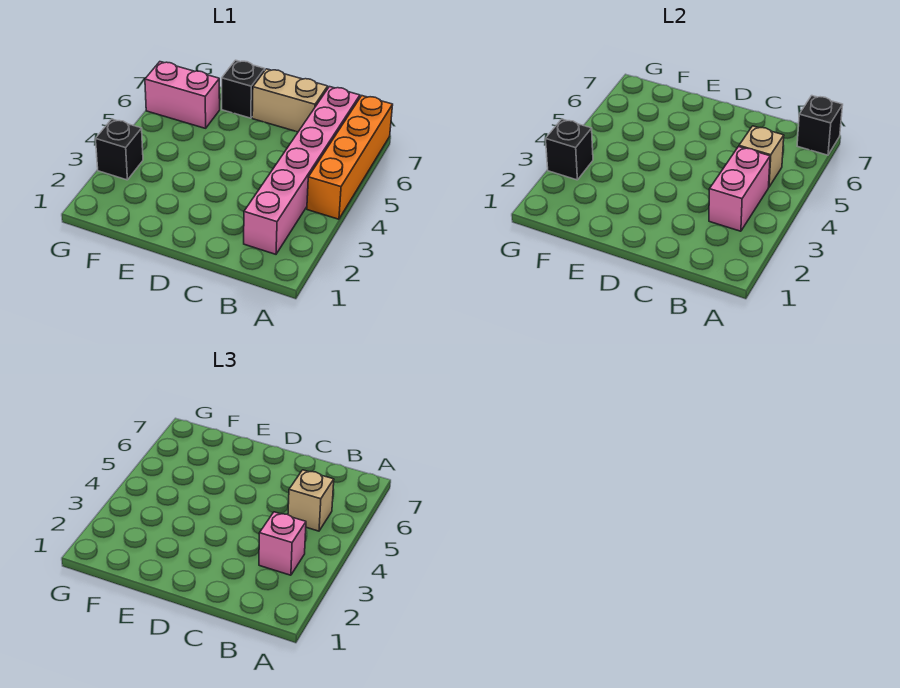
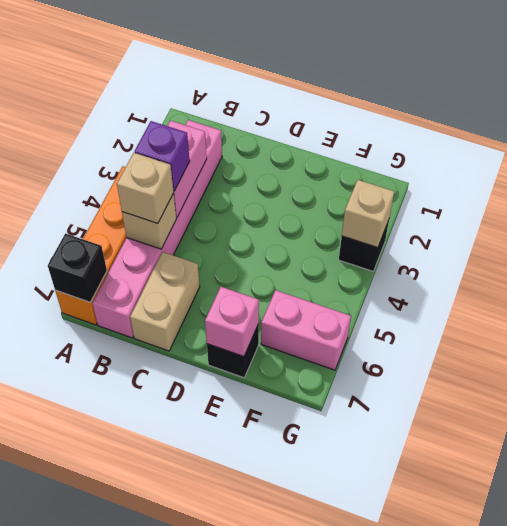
pink brick B3 level 3 -> pink brick E7 level 2
none -> purple brick B4 level 3
tan brick C7:D7 level 1 -> tan brick C6:C7 level 1
black brick G3 level 2 -> tan brick G3 level 2

